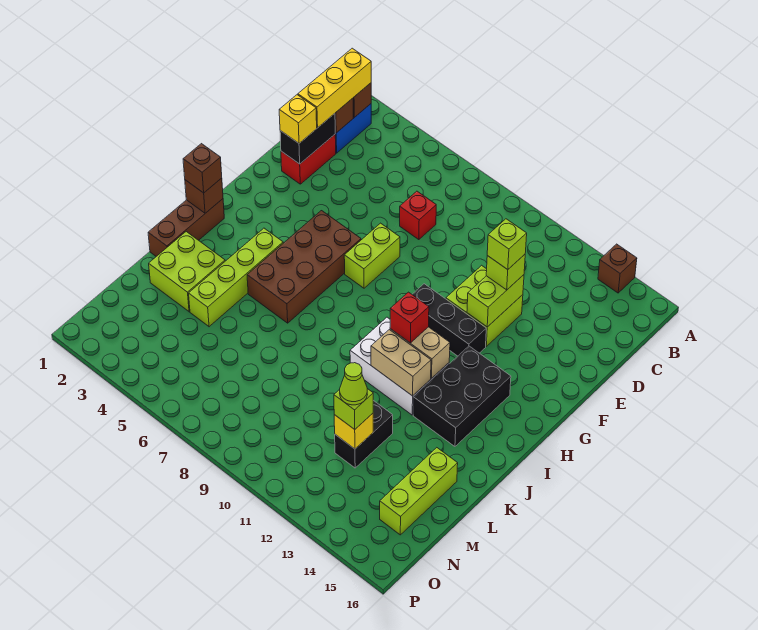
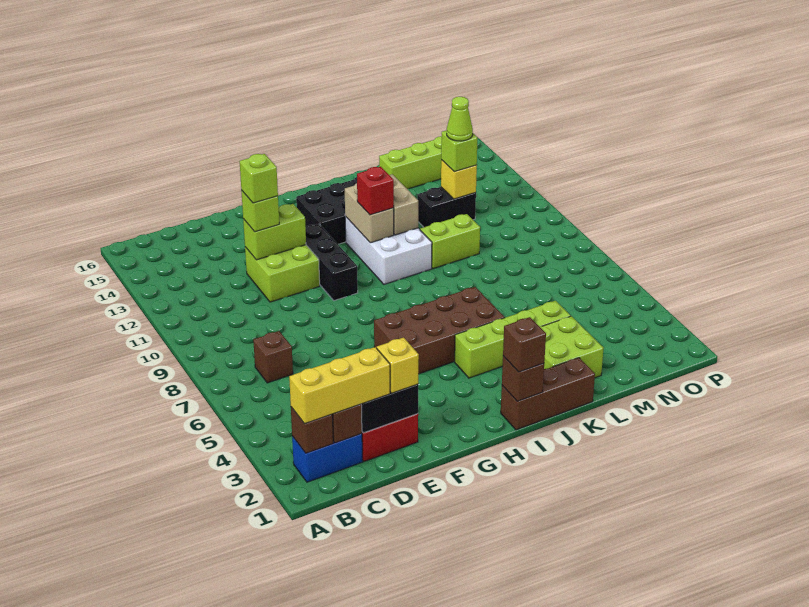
brown brick A14 level 1 -> brown brick C7 level 1
red brick D7 level 1 -> none
lime brick F7:G7 level 1 -> lime brick K10:L10 level 1

